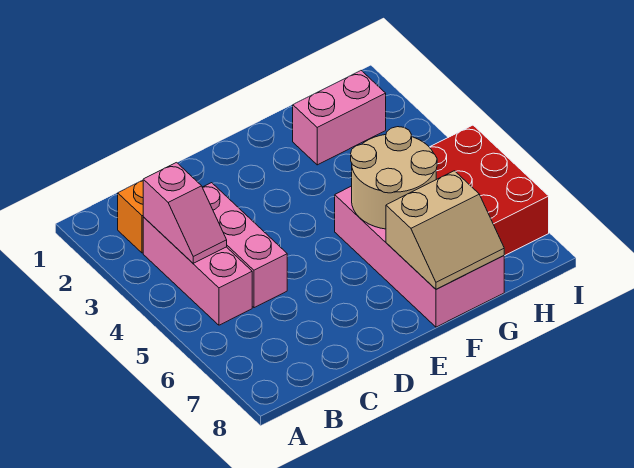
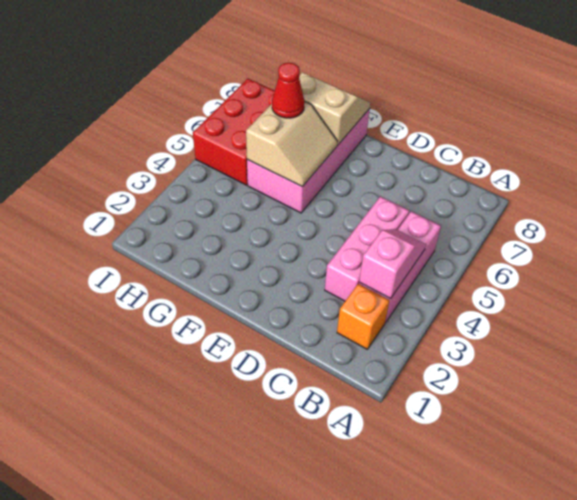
tan round brick F5:G6 level 2 -> tan slope F5:G6 level 2 top G
pink brick G2:H2 level 1 -> none
none -> red cone G6 level 3

